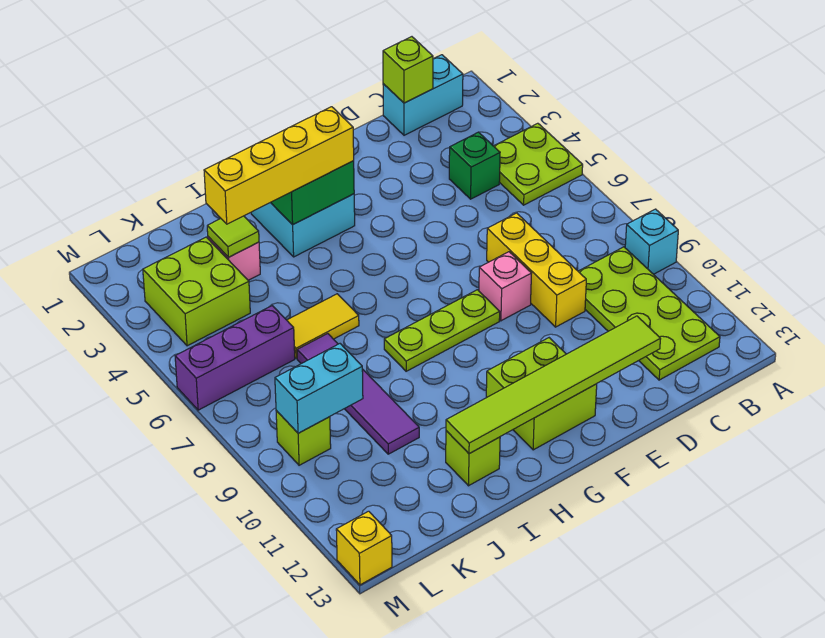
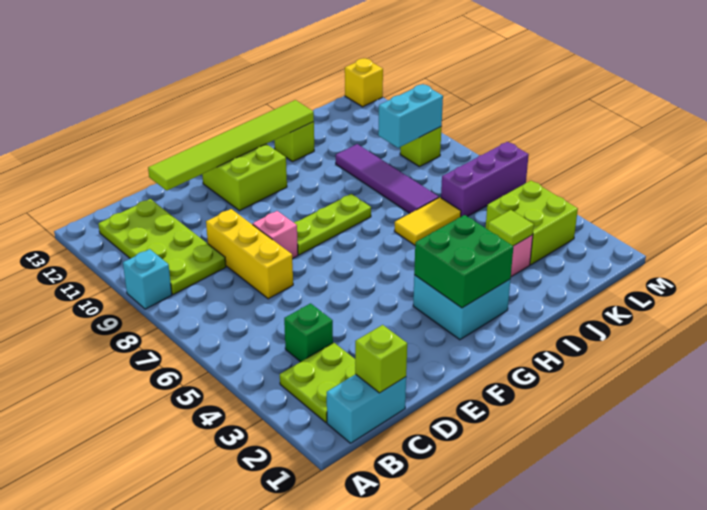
lime plate A4:B5 level 1 -> lime plate B2:C3 level 1
yellow brick G3:J3 level 3 -> none

